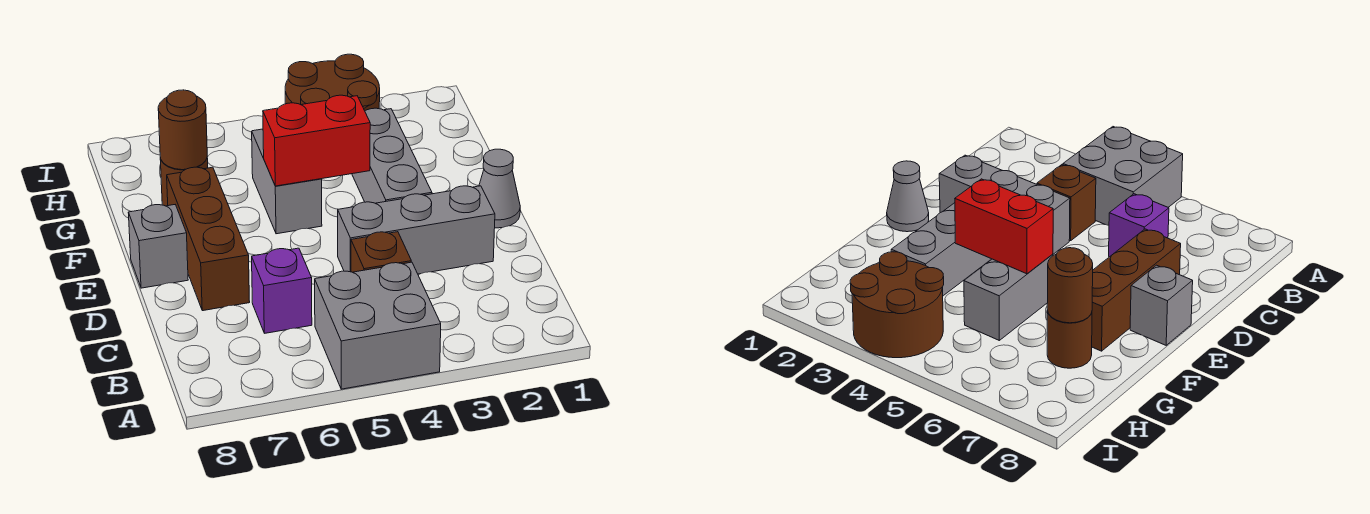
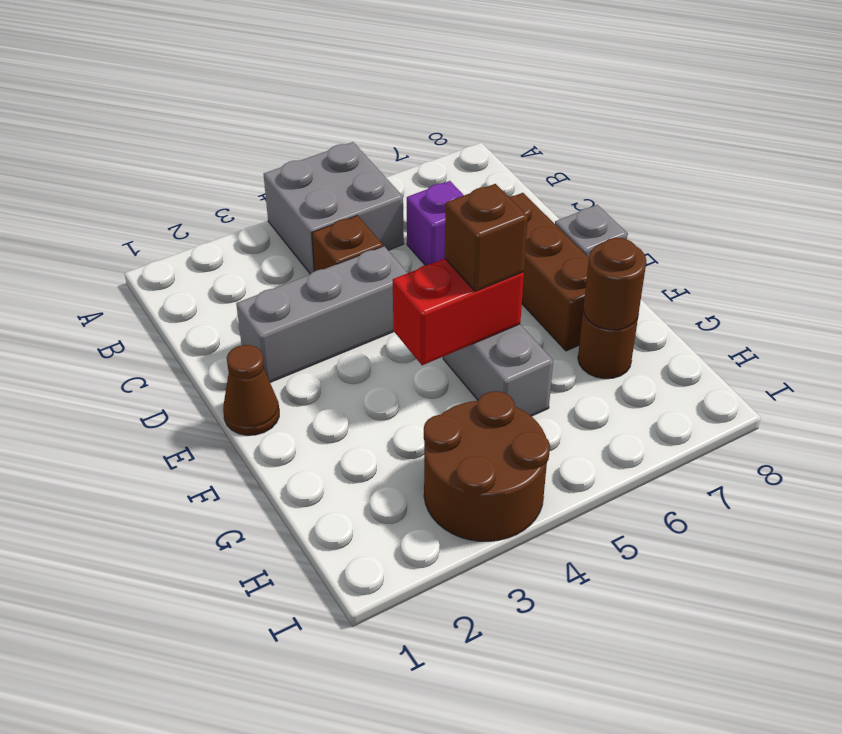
grey cone E1 level 1 -> brown cone E1 level 1
grey brick E3:G3 level 1 -> none
none -> brown brick F5 level 3

